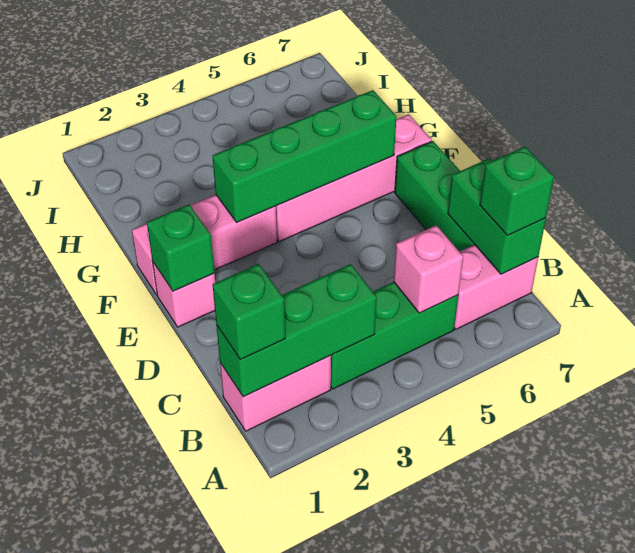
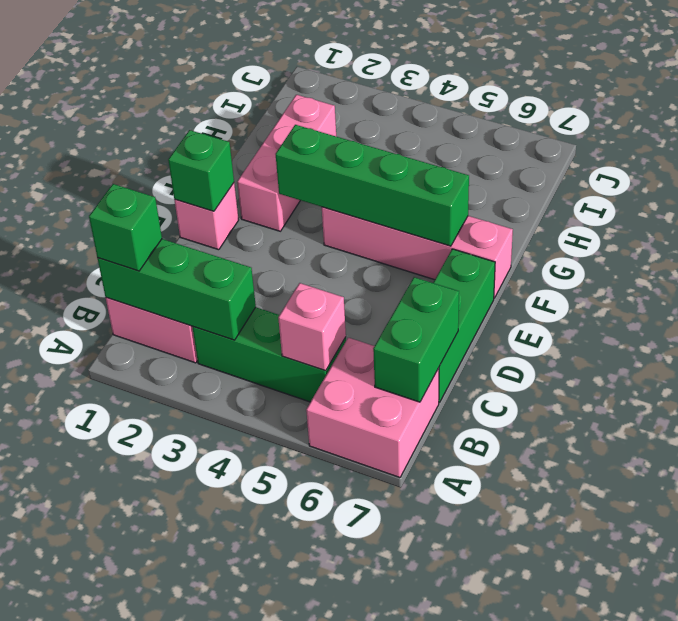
pink brick B6:B7 level 1 -> pink brick A6:B7 level 1
green brick B7 level 3 -> none
pink brick F1:F3 level 1 -> pink brick F2:H2 level 1

